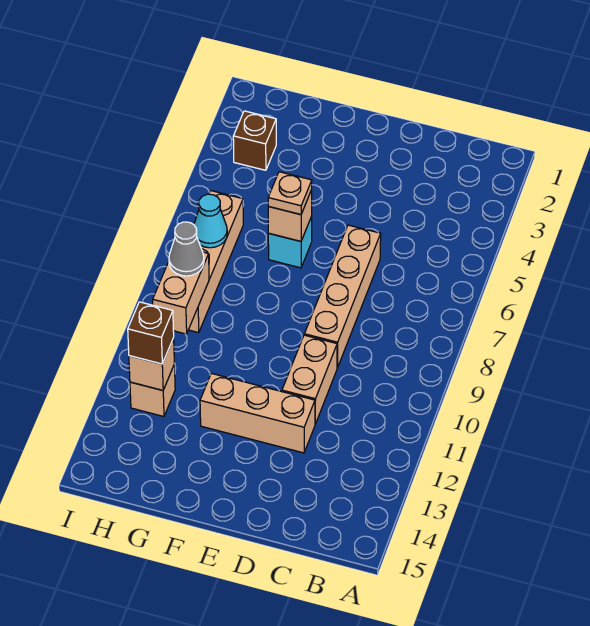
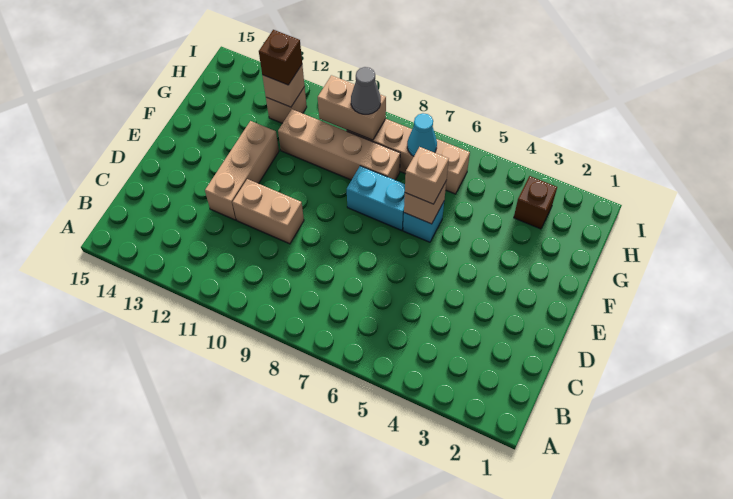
tan brick D6:D9 level 1 -> tan brick G8:G11 level 1
tan plate F6 level 3 -> tan brick F6 level 3
none -> cyan brick F7:F8 level 1

